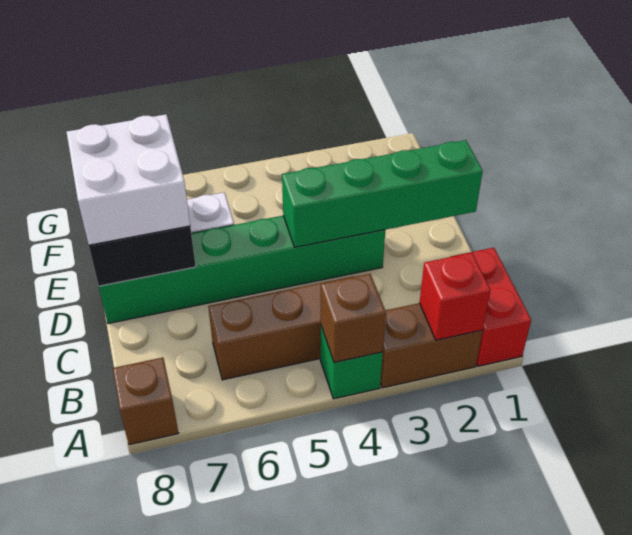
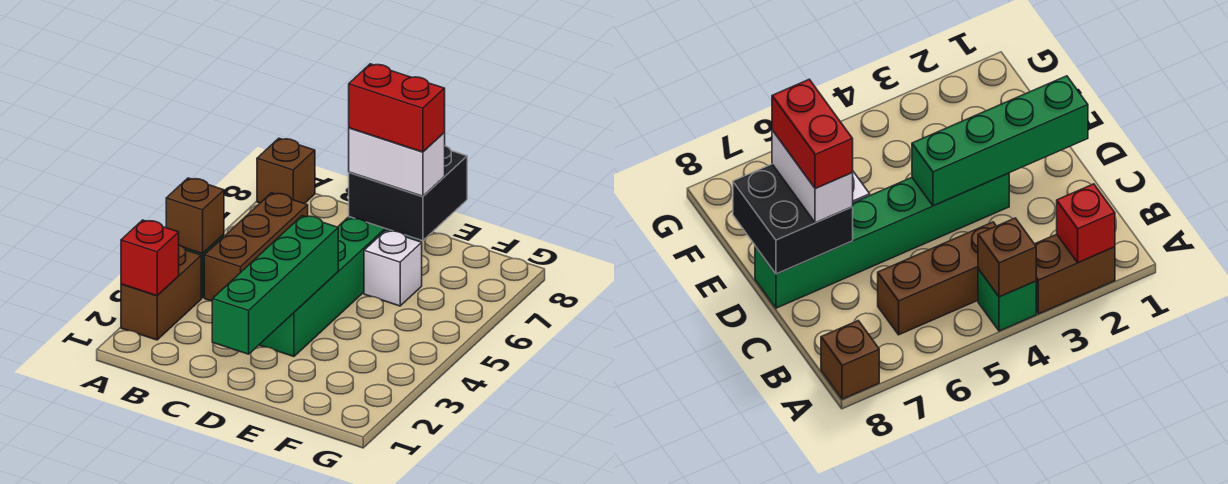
red brick A1:B1 level 1 -> red brick D7:E7 level 4
white brick D7:E8 level 3 -> white brick D7:E7 level 3

